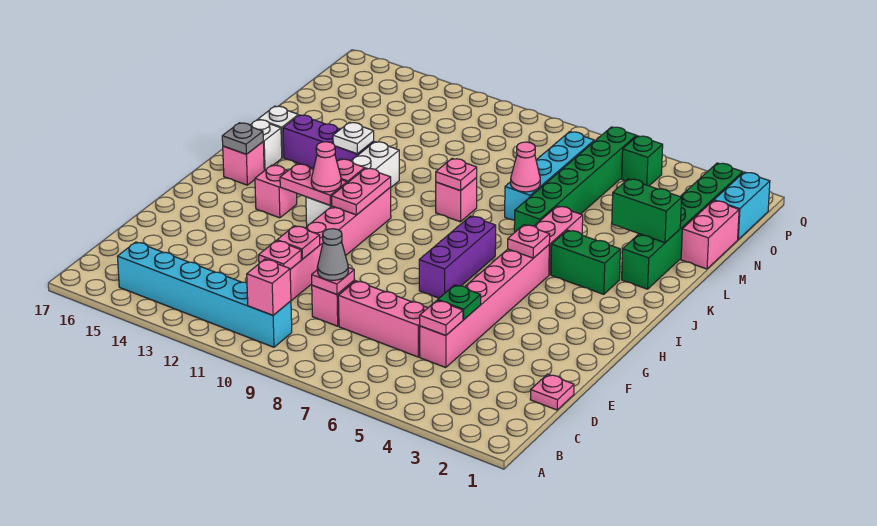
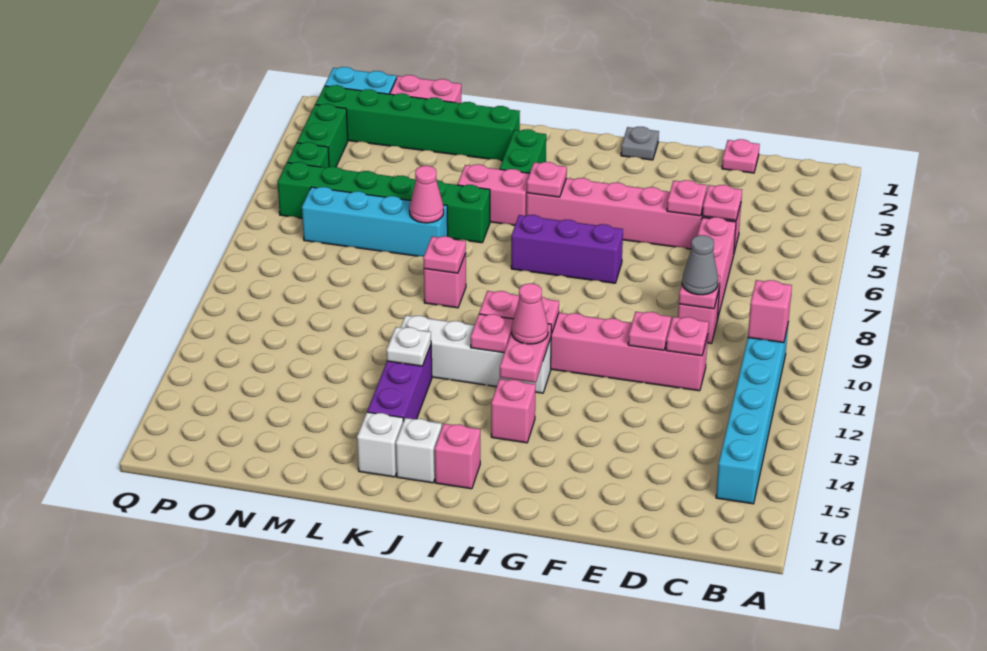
green plate E5 level 2 -> pink plate E5 level 2
grey plate I16 level 2 -> grey plate G1 level 1
green brick L2:L3 level 2 -> green brick P3:P4 level 1

